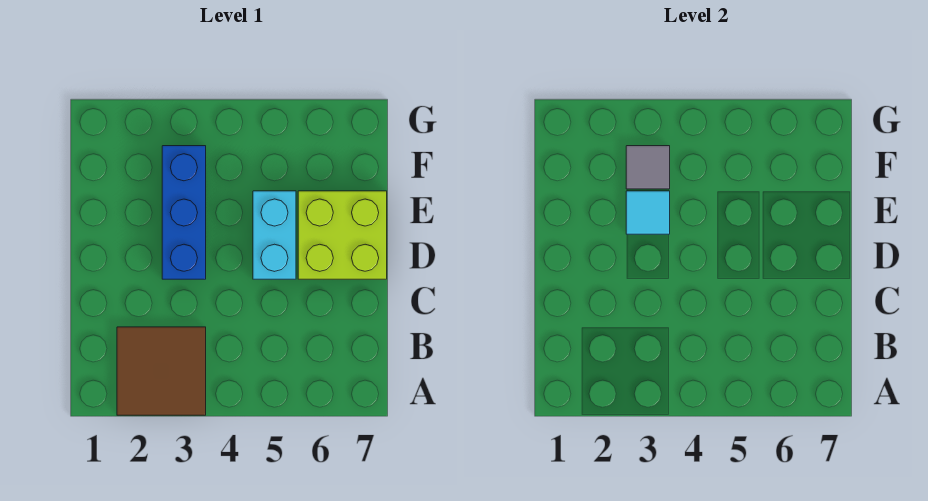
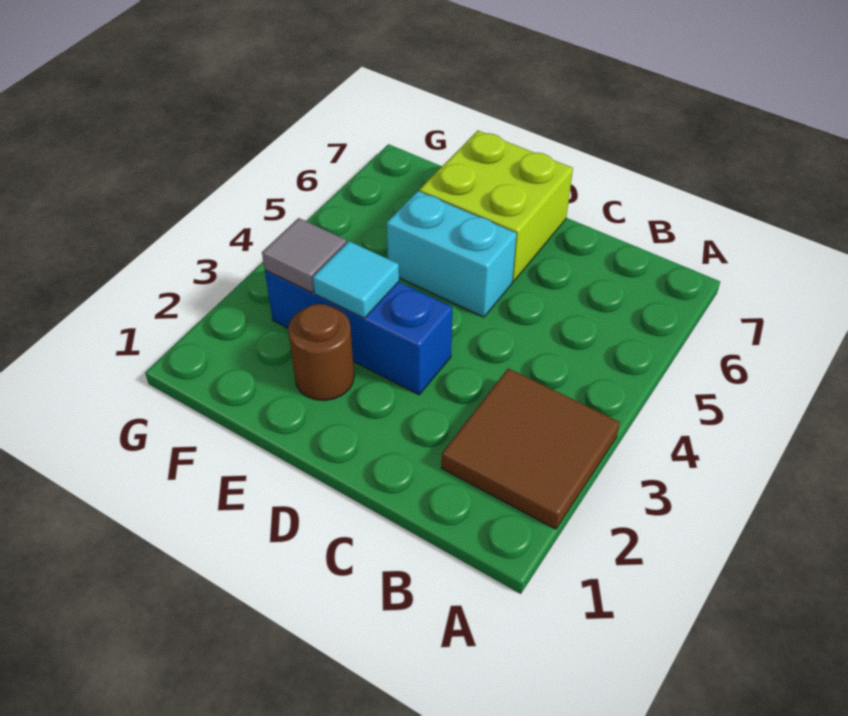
none -> brown round brick E2 level 1

